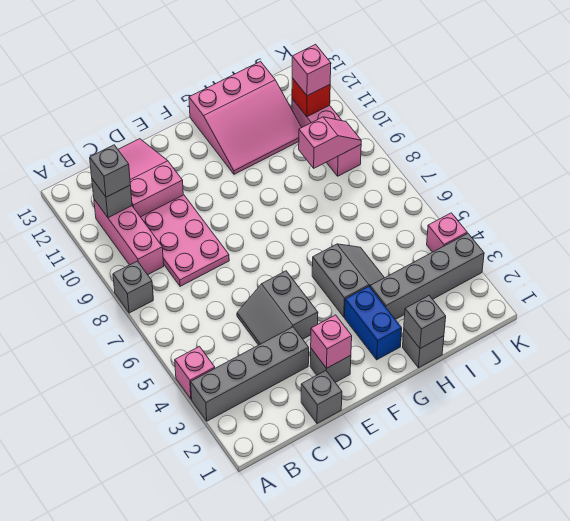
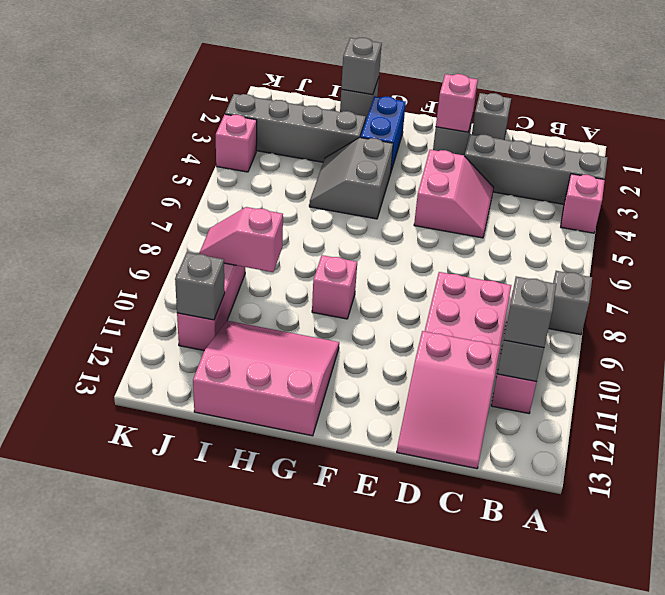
grey slope D4:E5 level 1 top E -> pink slope D4:E5 level 1 top E
red brick J11 level 2 -> grey brick J11 level 2
pink brick J11 level 3 -> pink brick G9 level 1

